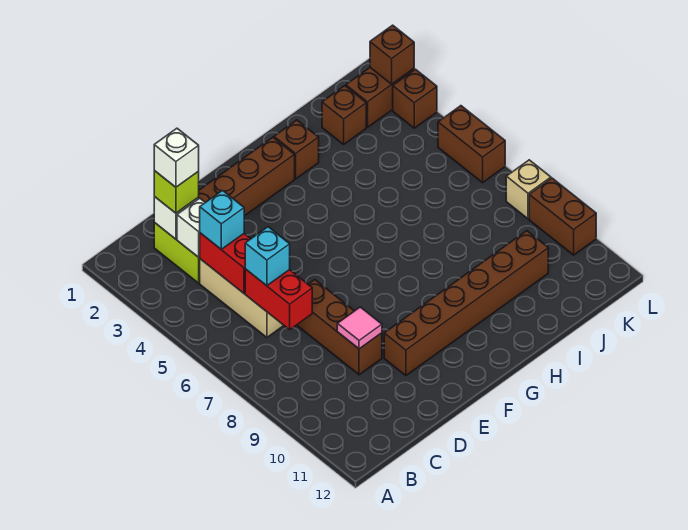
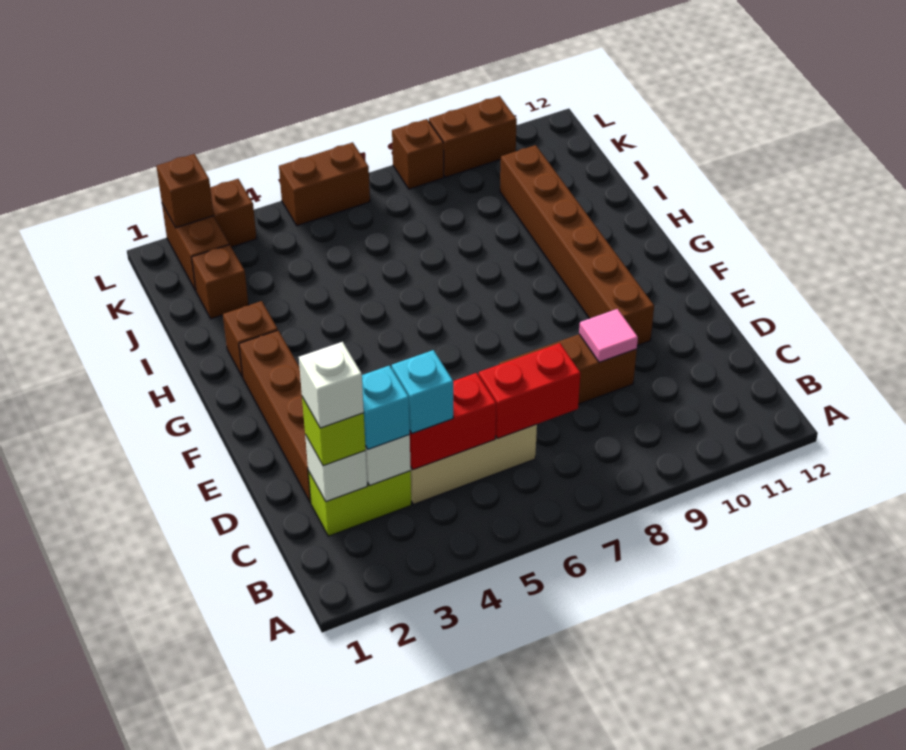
cyan brick C6 level 3 -> cyan brick C3 level 3
tan brick L8 level 1 -> brown brick L8 level 1

